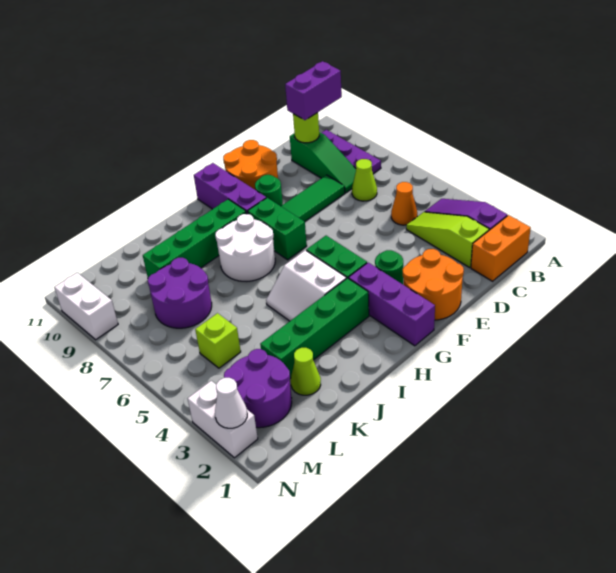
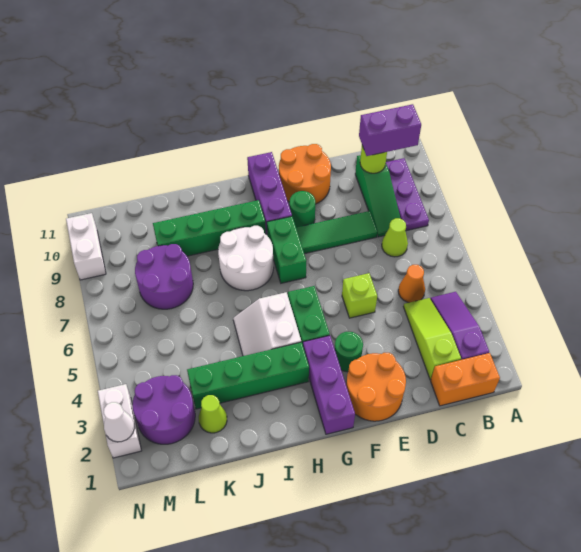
lime brick L5 level 1 -> lime brick E5 level 1

